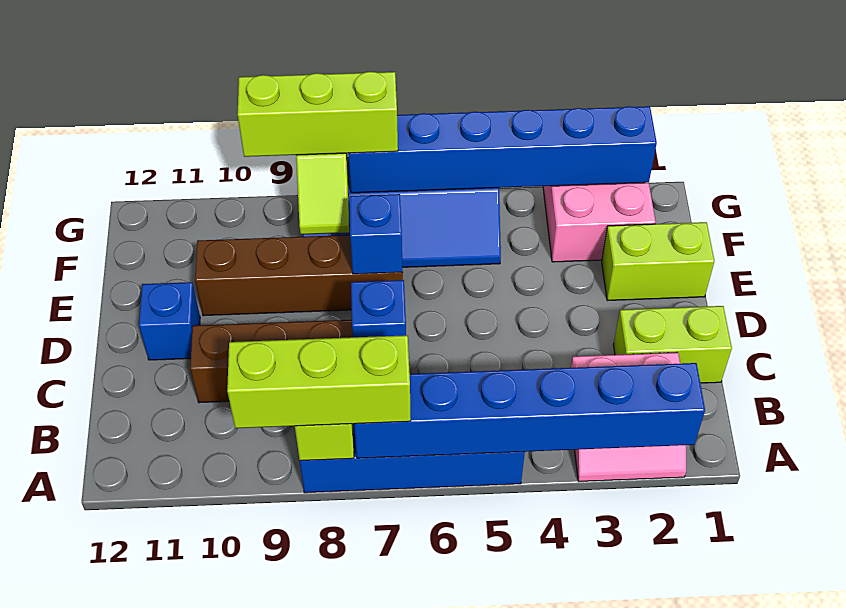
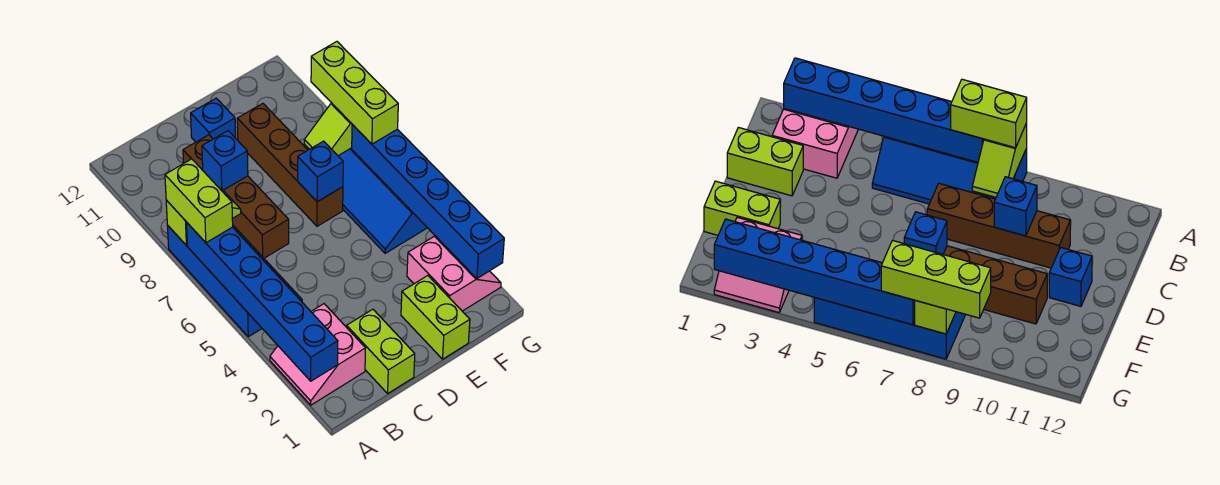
lime brick A7:A9 level 3 -> lime brick A7:A8 level 3
blue brick C7 level 2 -> blue brick C9 level 2

